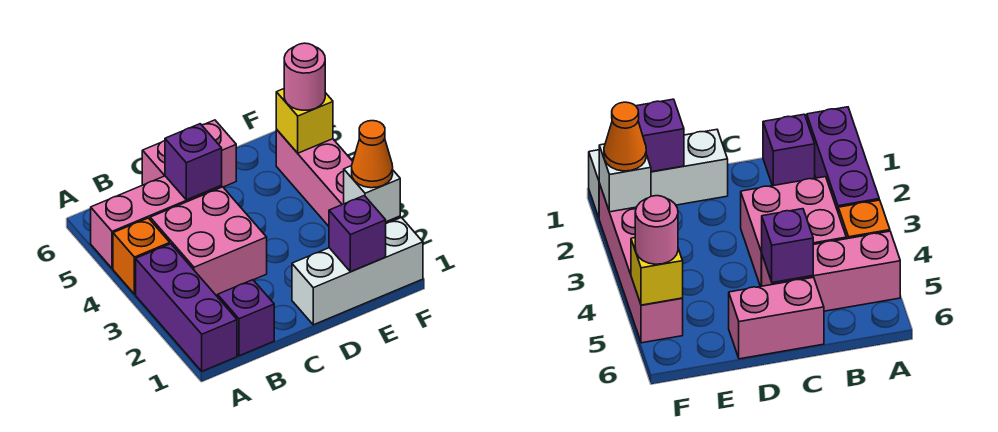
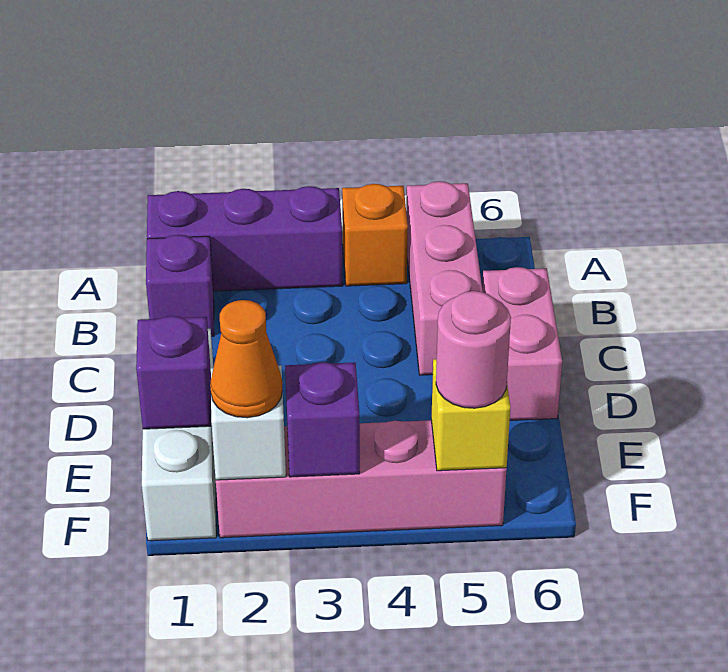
pink brick B3:C4 level 1 -> none
purple brick C5 level 2 -> purple brick F3 level 2

